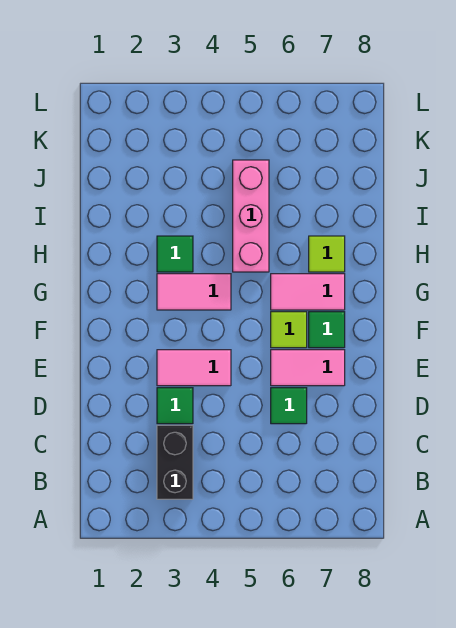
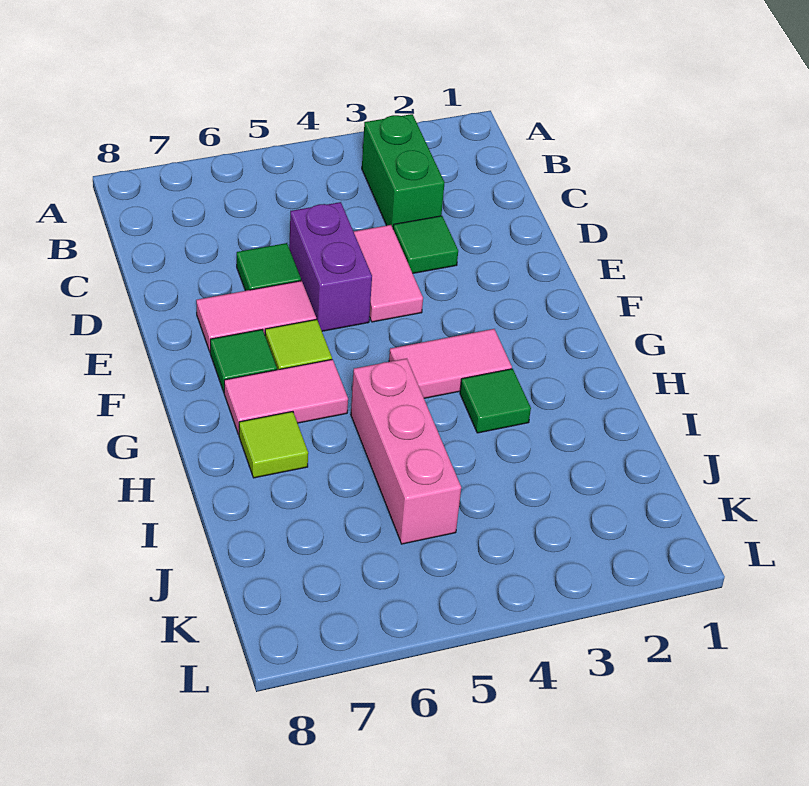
black brick B3:C3 level 1 -> green brick B3:C3 level 1
none -> purple brick D5:E5 level 1
pink tile E3:E4 level 1 -> pink tile D4:E4 level 1

